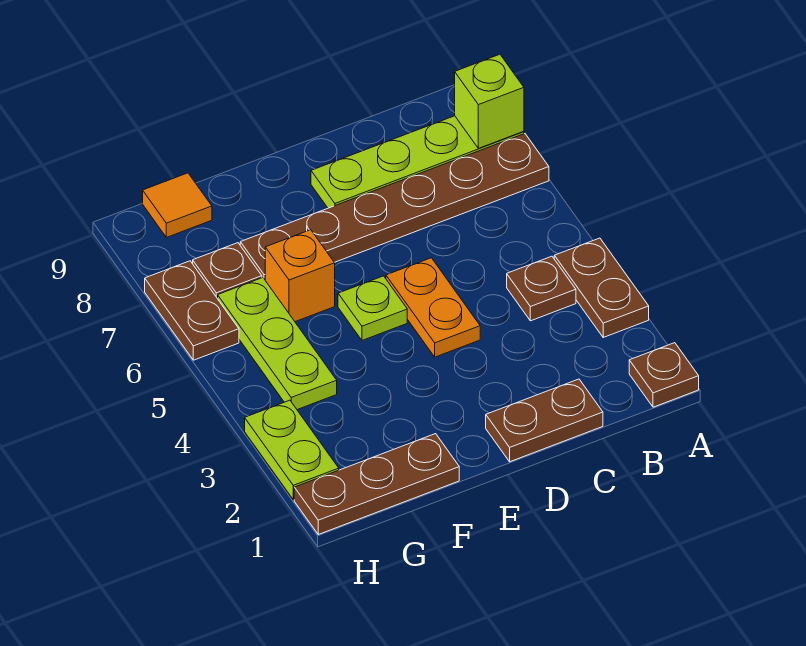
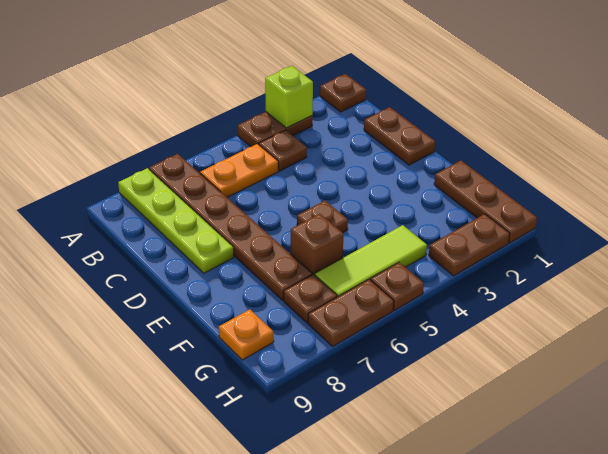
lime brick A8 level 2 -> lime brick A3 level 2
orange plate D4:D5 level 1 -> orange plate B5:B6 level 1
lime plate E5 level 1 -> brown plate E5 level 1
orange brick F6 level 1 -> brown brick F6 level 1
lime plate G4:G6 level 1 -> lime tile G4:G6 level 1
orange tile G9 level 1 -> orange plate G9 level 1
lime plate H2:H3 level 1 -> brown plate H2:H3 level 1
none -> brown plate H5 level 1

